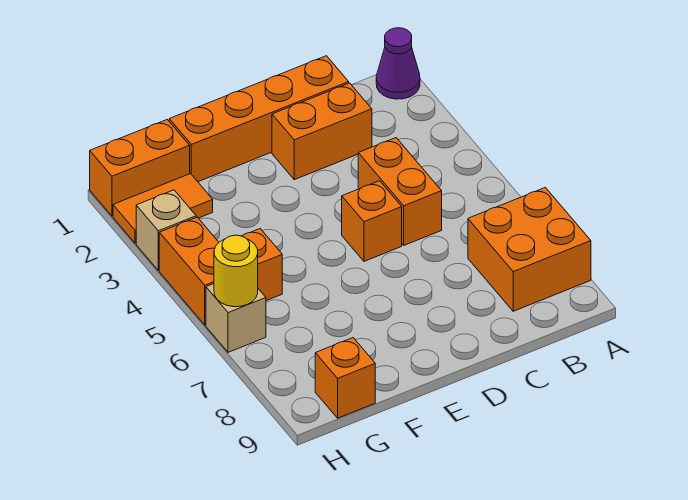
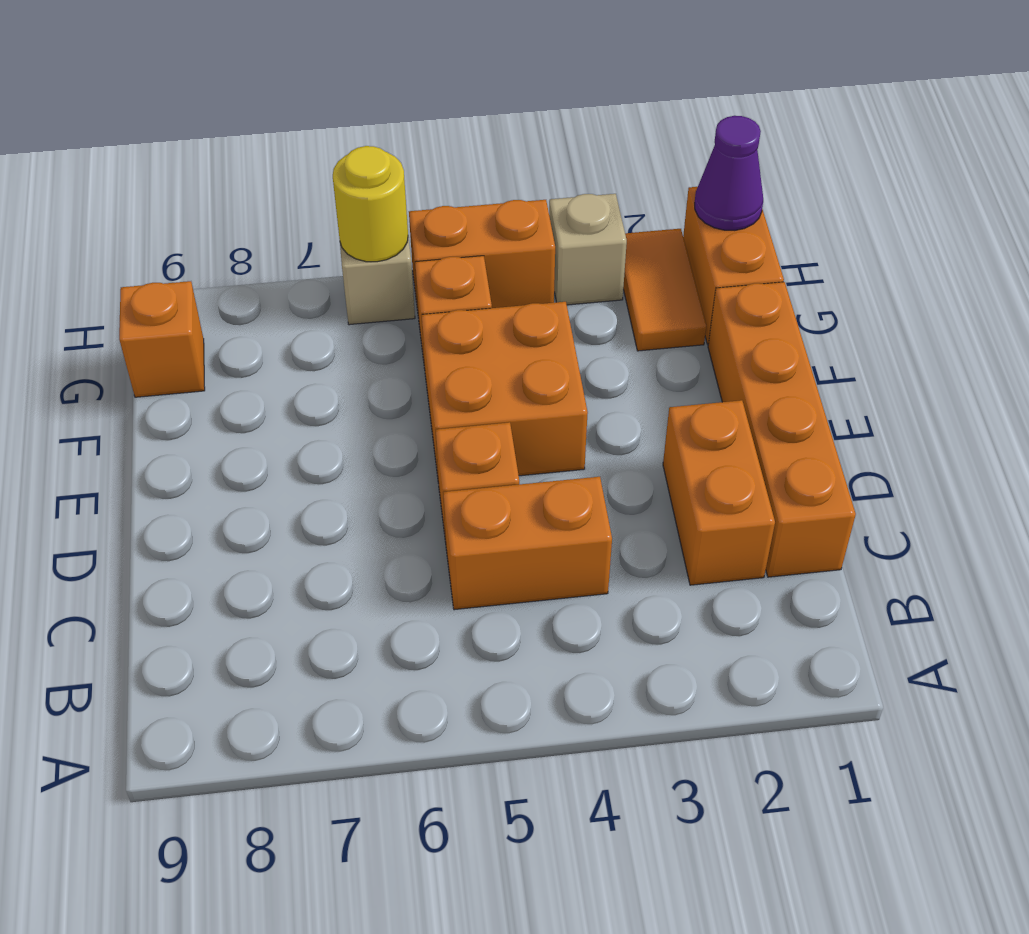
purple cone A1 level 1 -> purple cone H1 level 2
orange brick A7:B8 level 1 -> orange brick E4:F5 level 1

